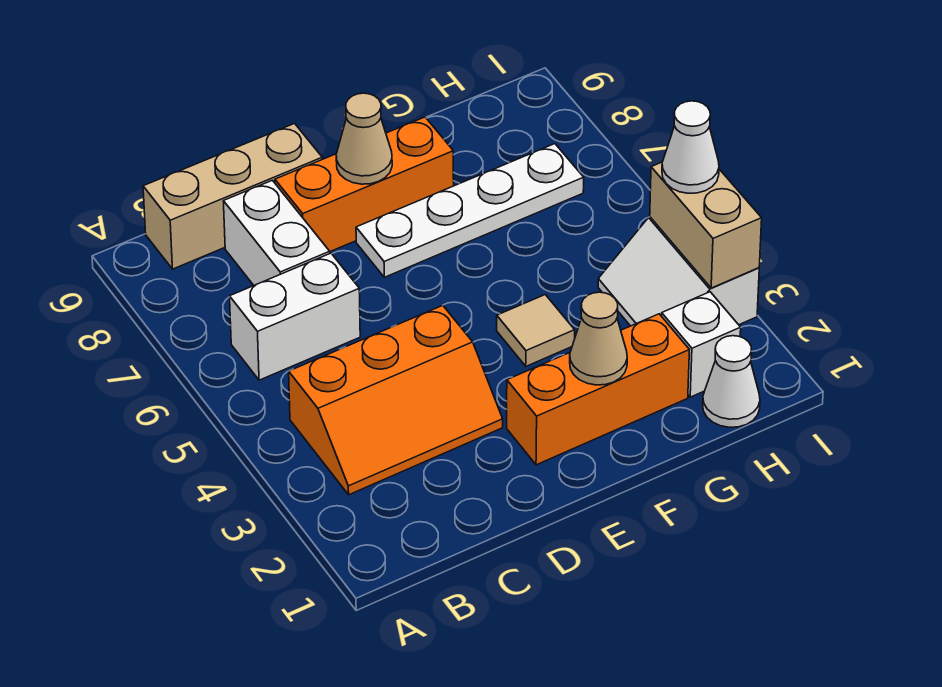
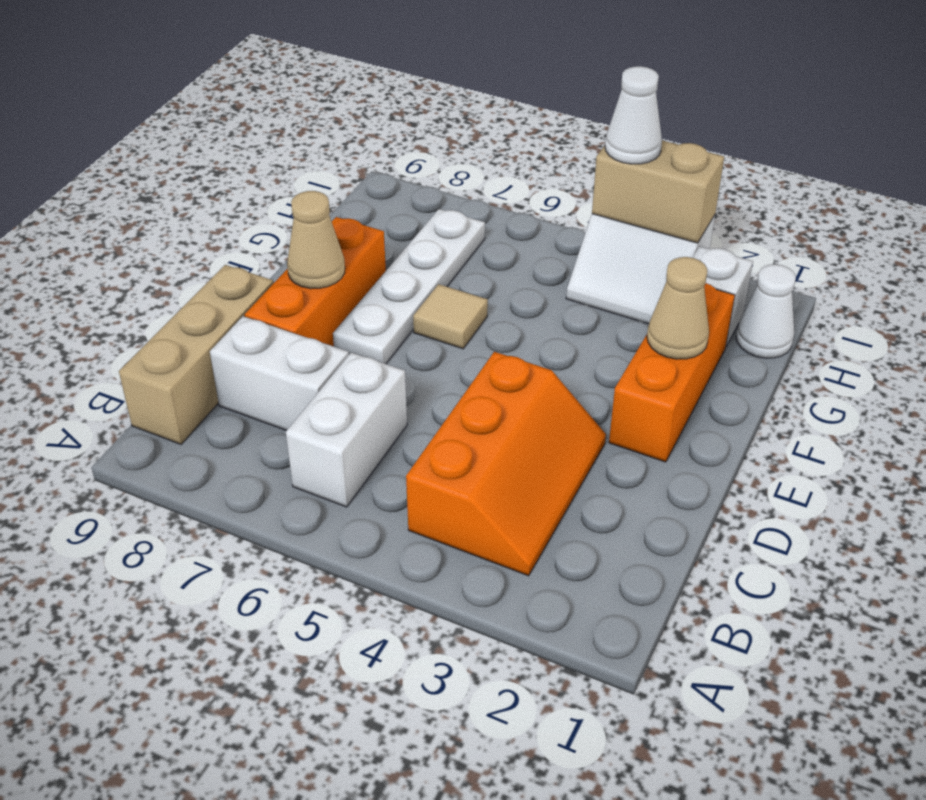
tan tile F4 level 1 -> tan tile F6 level 1

